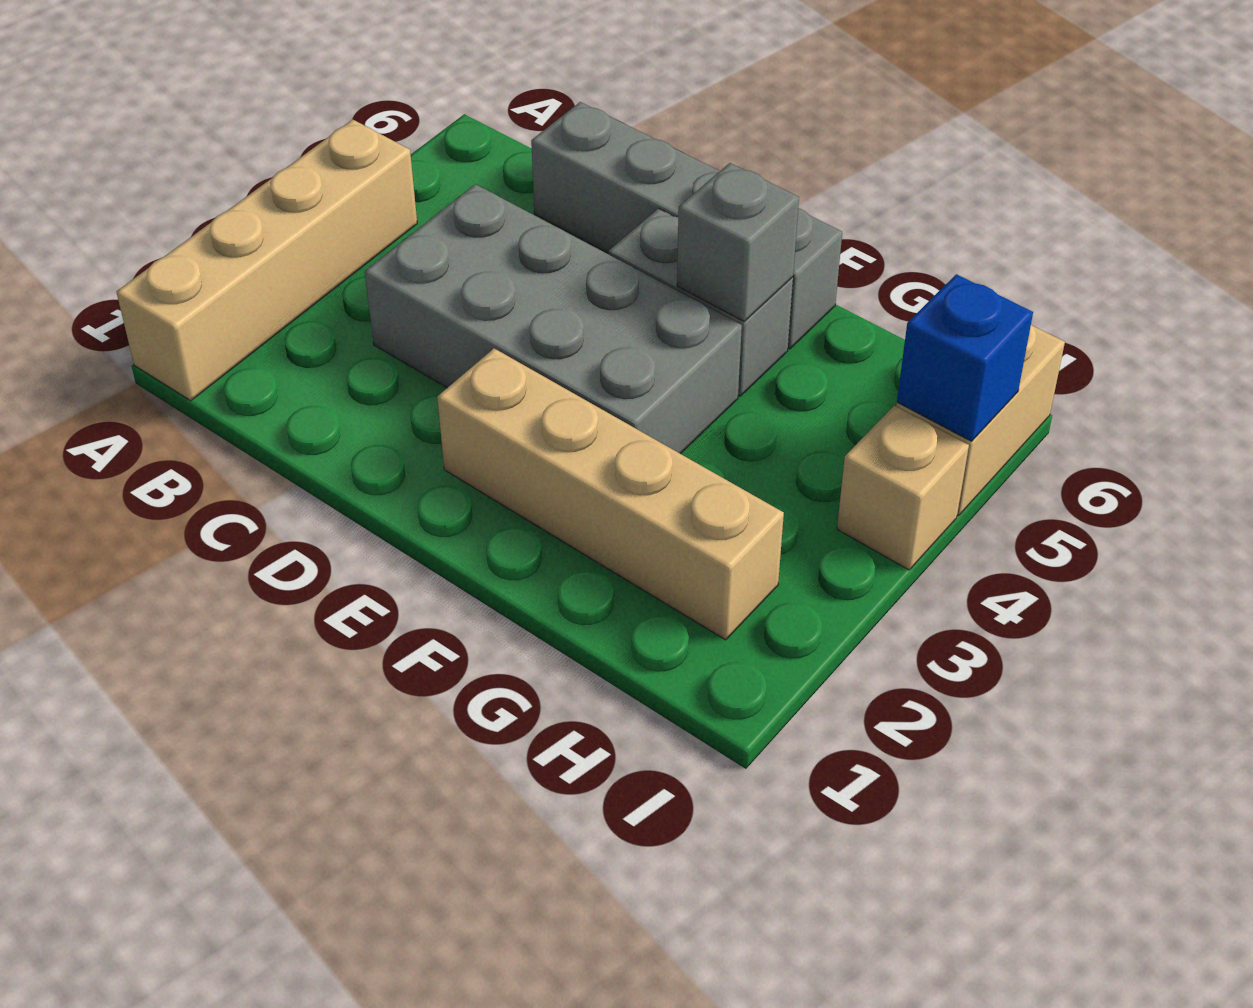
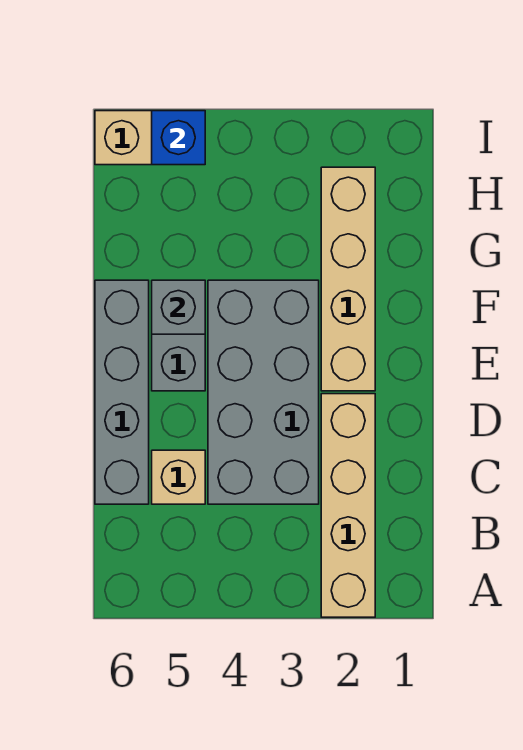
tan brick A1:A4 level 1 -> tan brick A2:D2 level 1
tan brick I4 level 1 -> tan brick C5 level 1

